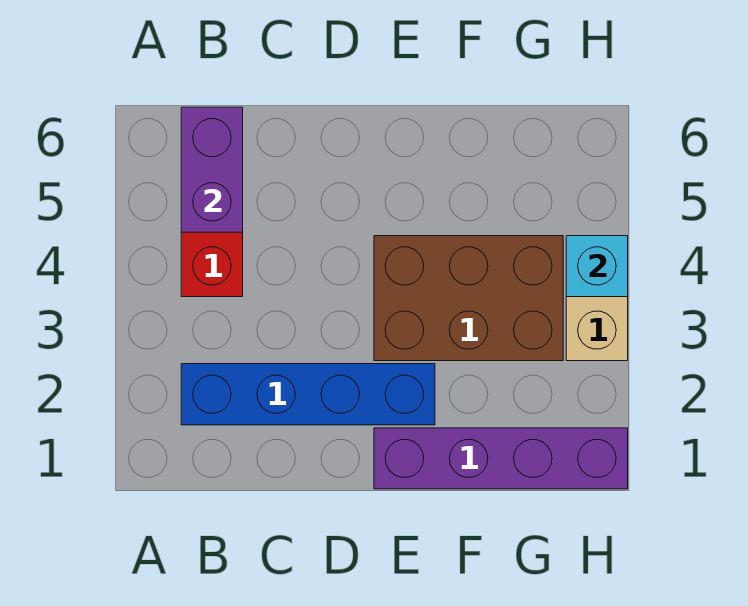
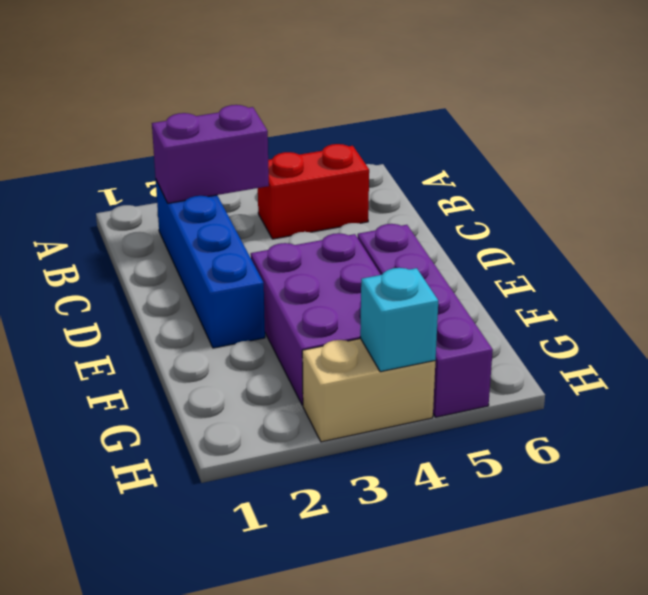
purple brick B5:B6 level 2 -> purple brick B2:B3 level 2
purple brick E1:H1 level 1 -> purple brick E5:H5 level 1
brown brick E3:G4 level 1 -> purple brick E3:G4 level 1

